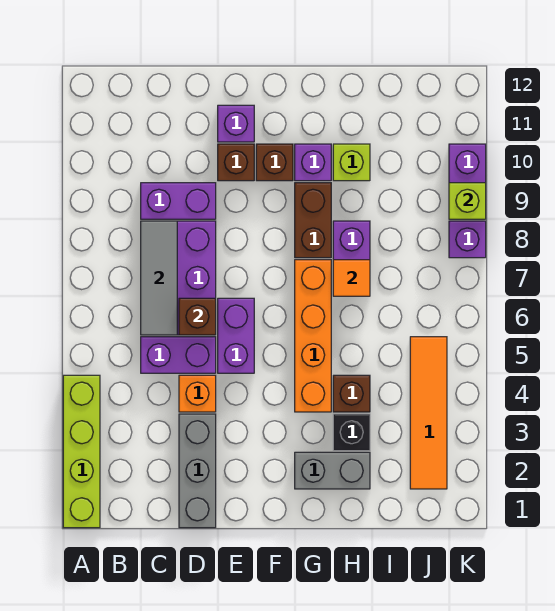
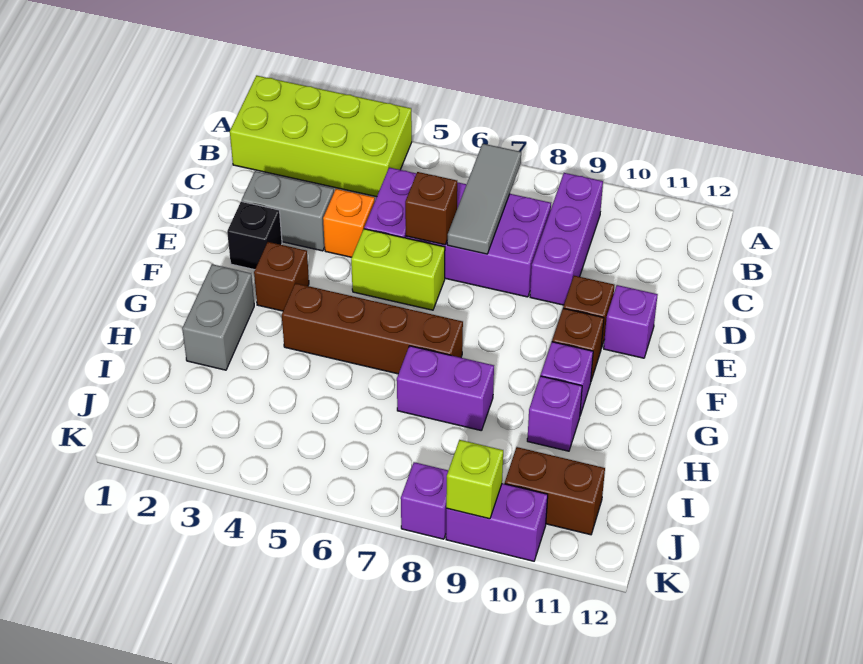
lime brick A1:A4 level 1 -> lime brick A1:B4 level 1
grey tile C6:C8 level 2 -> grey tile B7:D7 level 2
purple brick C9:D9 level 1 -> purple brick B9:D9 level 1
grey brick D1:D3 level 1 -> grey brick D2:D3 level 1
purple brick E5:E6 level 1 -> lime brick E5:E6 level 1
orange brick G4:G7 level 1 -> brown brick G4:G7 level 1
brown brick G8:G9 level 1 -> brown brick J10:J11 level 1
black brick H3 level 1 -> black brick E2 level 1
brown brick H4 level 1 -> brown brick F3 level 1
orange tile H7 level 2 -> none
lime brick H10 level 1 -> purple brick H10 level 1
orange tile J2:J5 level 1 -> none

